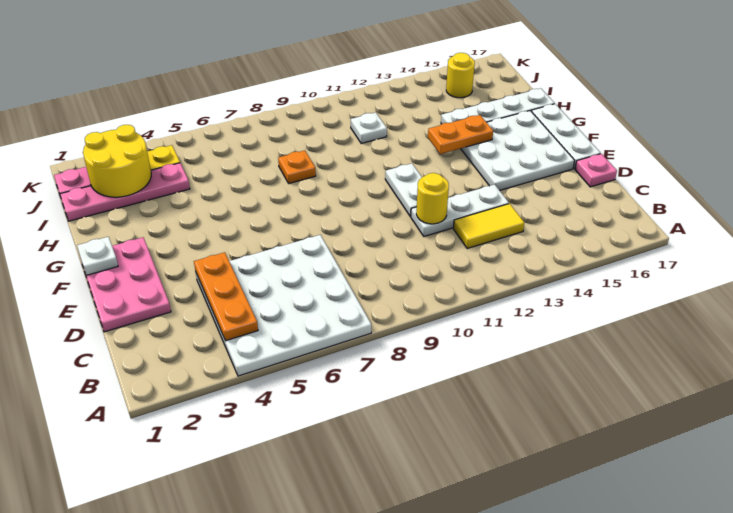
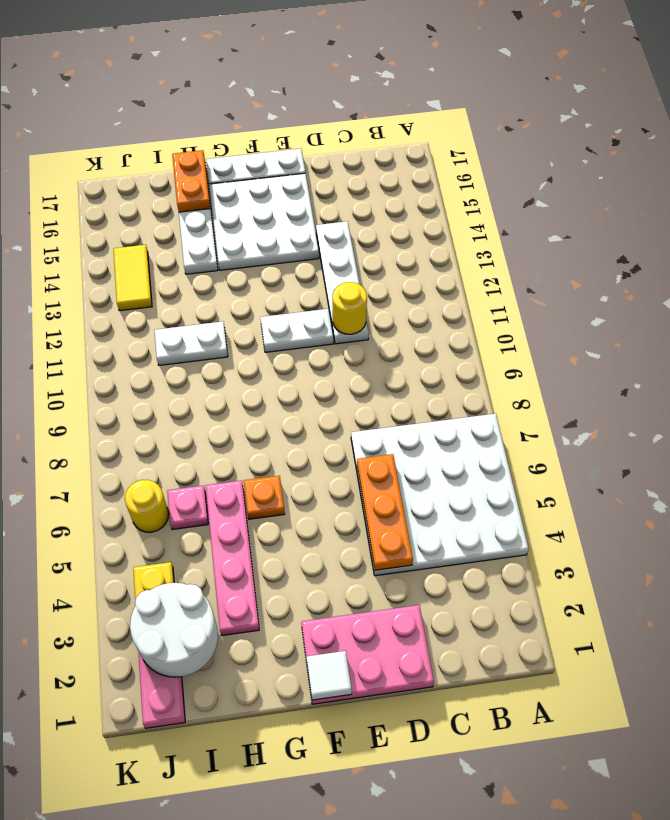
orange plate B4:D4 level 2 -> orange plate D4:D6 level 2
yellow tile C12:C13 level 1 -> yellow tile J13:J14 level 1
white plate D11:D13 level 1 -> white plate D11:D14 level 1
pink plate D17 level 1 -> pink plate I6 level 1
white plate F1 level 2 -> white tile F1 level 2
orange plate G13:G14 level 2 -> orange plate H16:H17 level 2
orange plate H8 level 1 -> orange plate G6 level 1
pink plate I1:I4 level 1 -> pink plate H3:H6 level 1
yellow round brick I2:J3 level 2 -> white round brick I2:J3 level 2
white plate I11 level 1 -> white plate H11:I11 level 1
yellow round brick J15 level 1 -> yellow round brick J6 level 1

